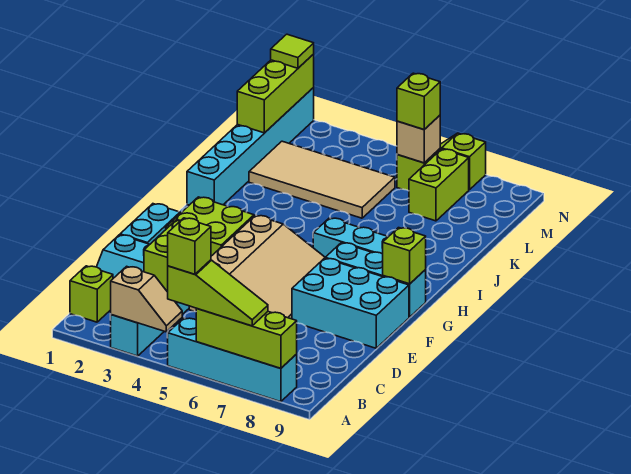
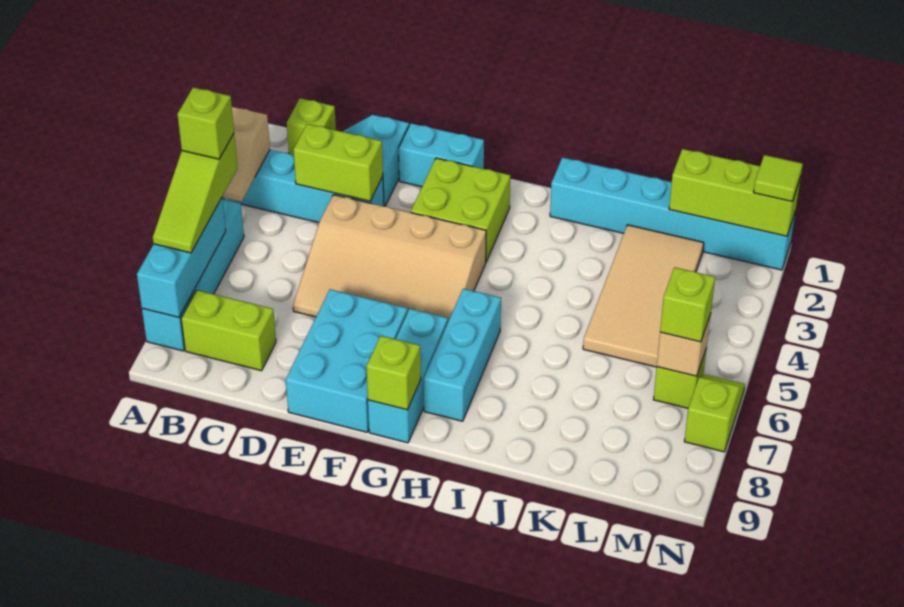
lime brick A6:A8 level 2 -> cyan brick A6:A8 level 2
lime brick L7:M7 level 1 -> lime brick B8:C8 level 1

